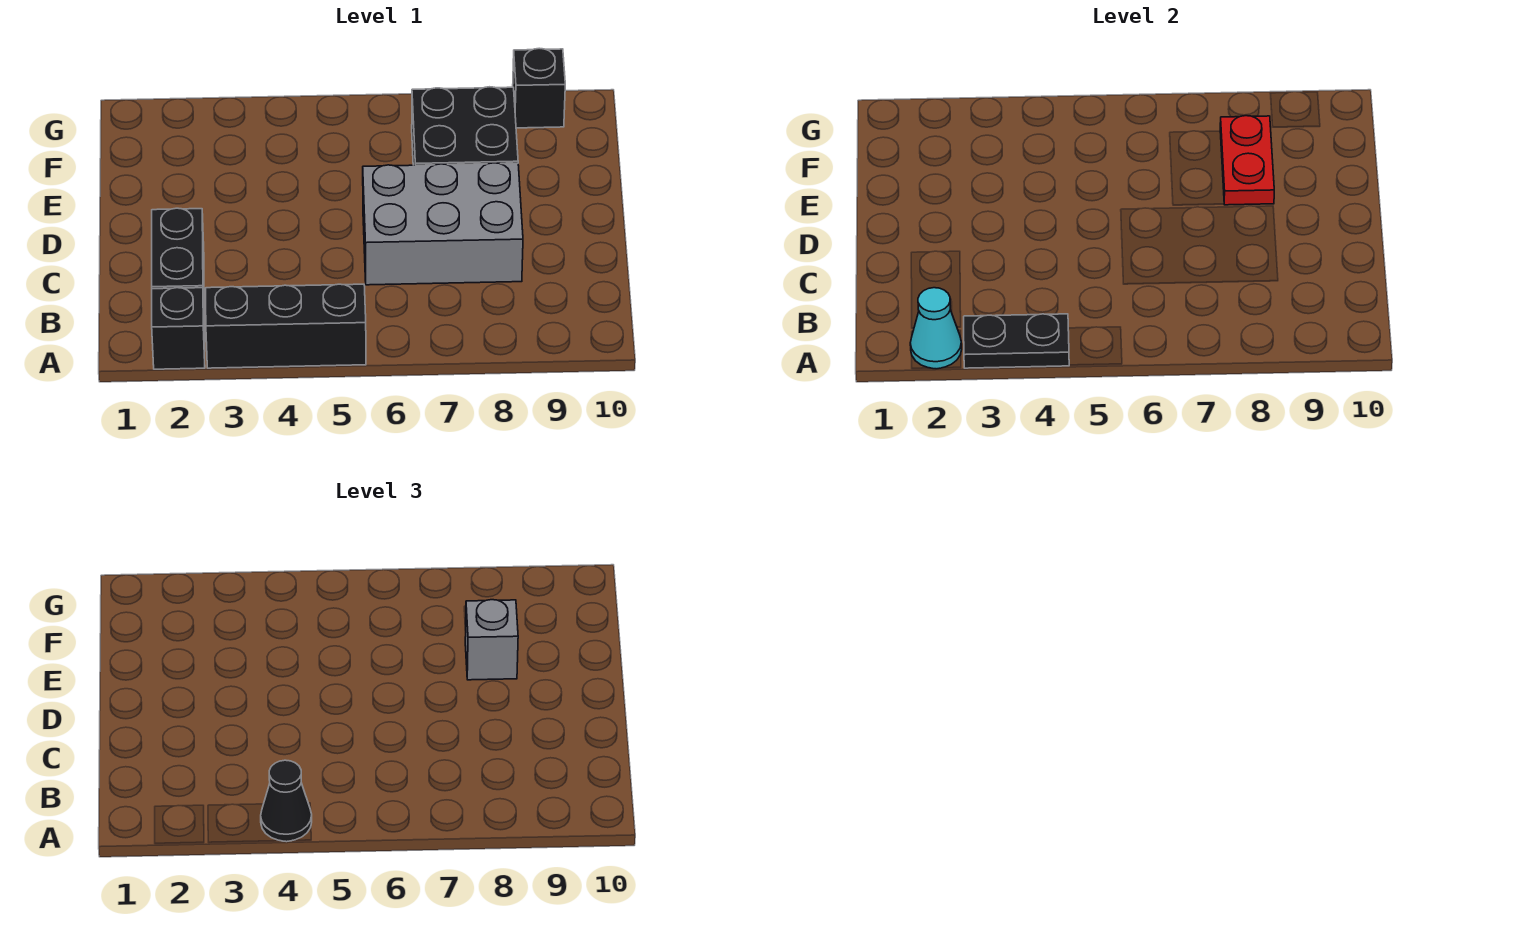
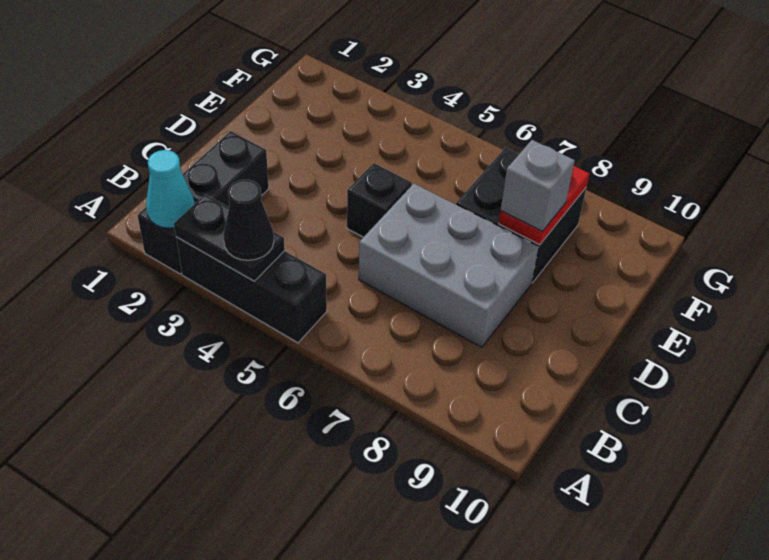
black brick G9 level 1 -> black brick D5 level 1

